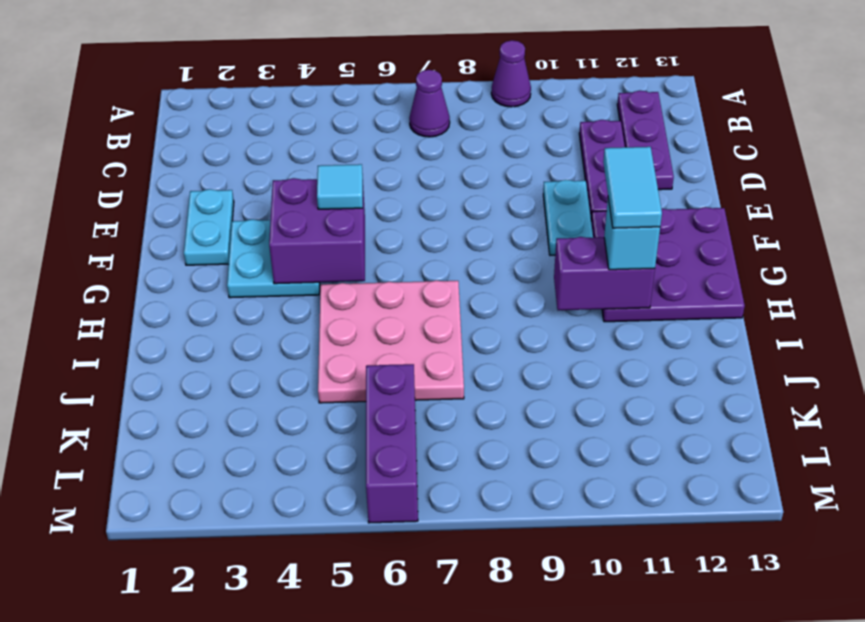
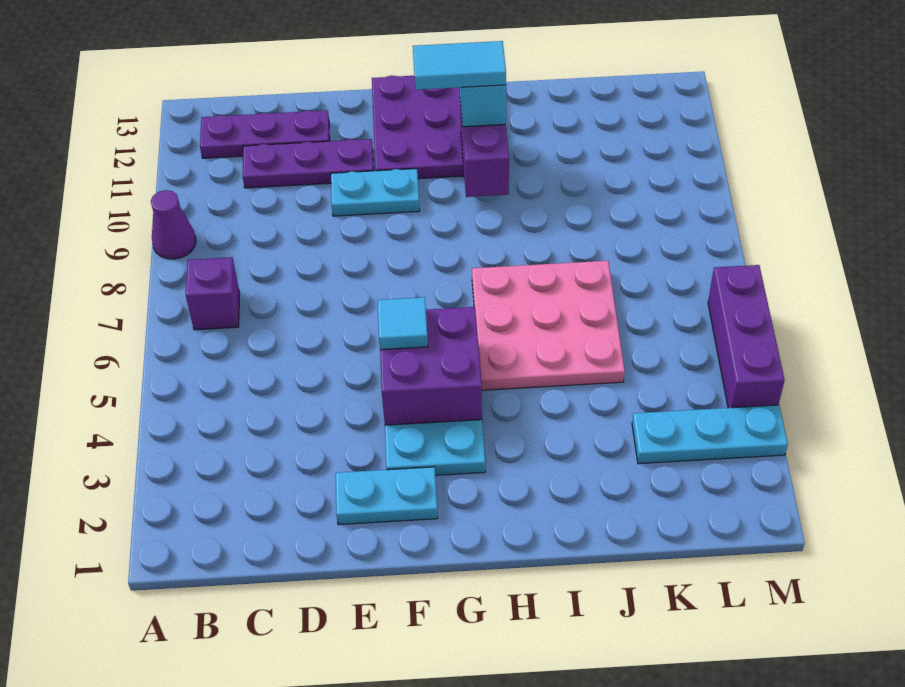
purple cone B7 level 1 -> purple brick B7 level 1
none -> cyan plate K3:M3 level 1
purple brick K6:M6 level 1 -> purple brick M4:M6 level 1

